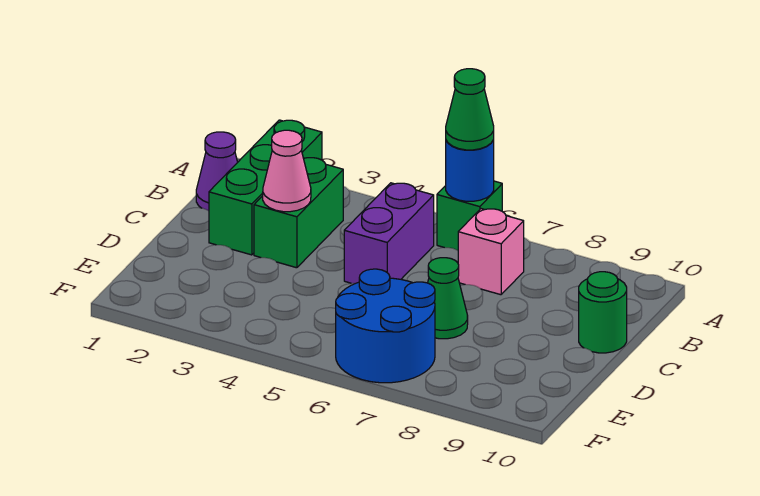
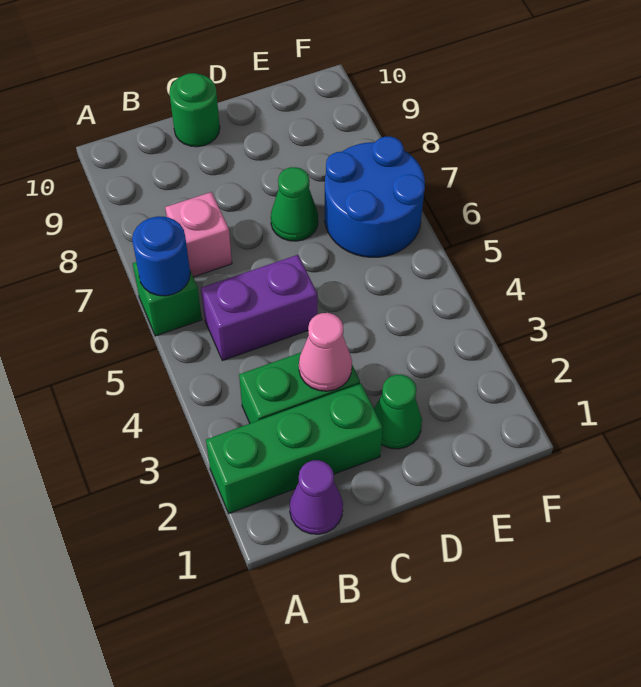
green cone A6 level 3 -> green cone D2 level 1

